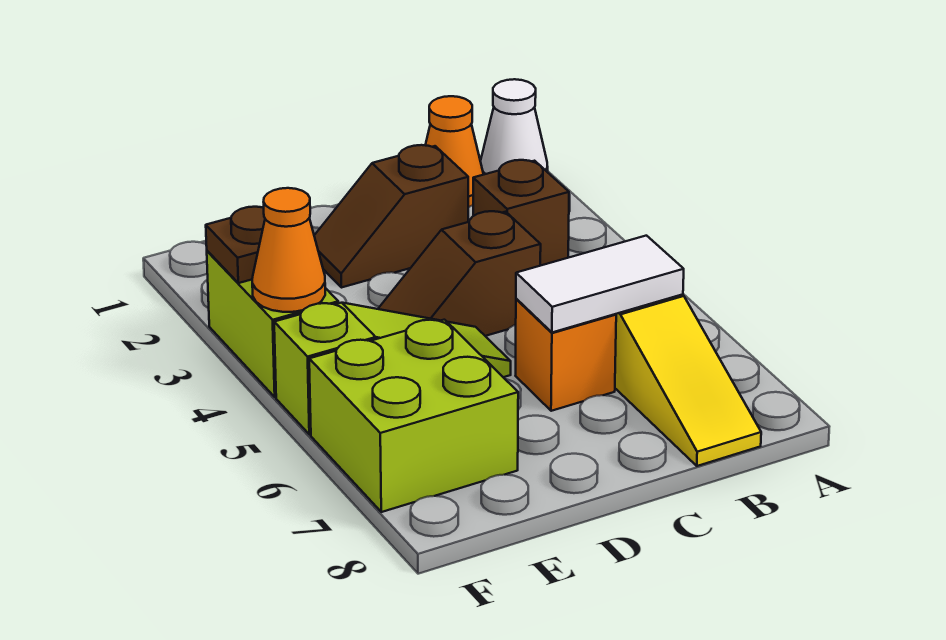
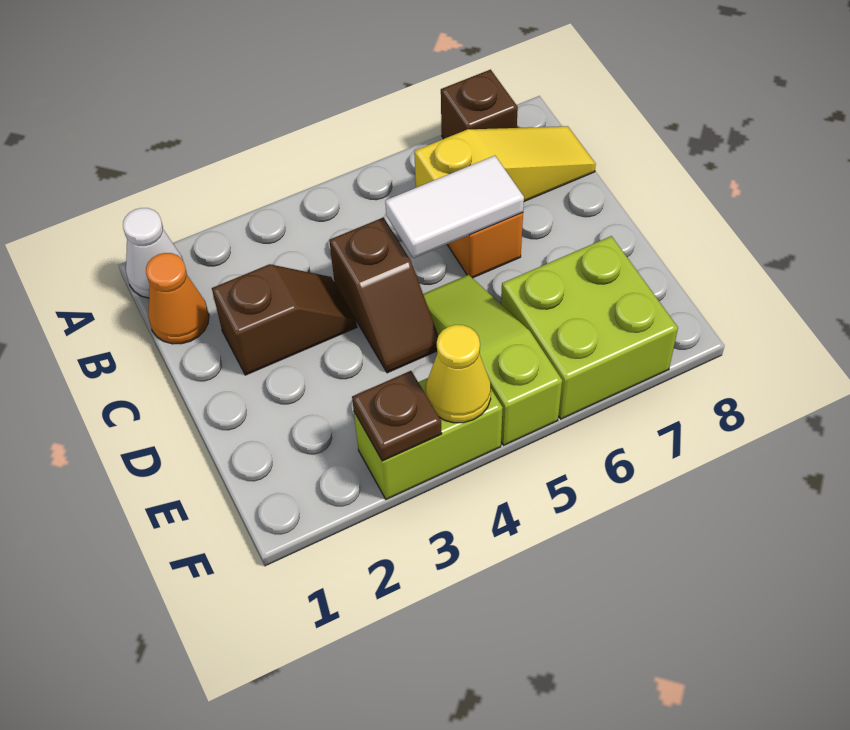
brown brick B3 level 1 -> brown brick A7 level 1
white tile B6:C6 level 2 -> white tile C5:C6 level 2
brown slope C2:D2 level 1 top C -> brown slope C2:C3 level 1 top 2
orange cone F4 level 2 -> yellow cone F4 level 2

